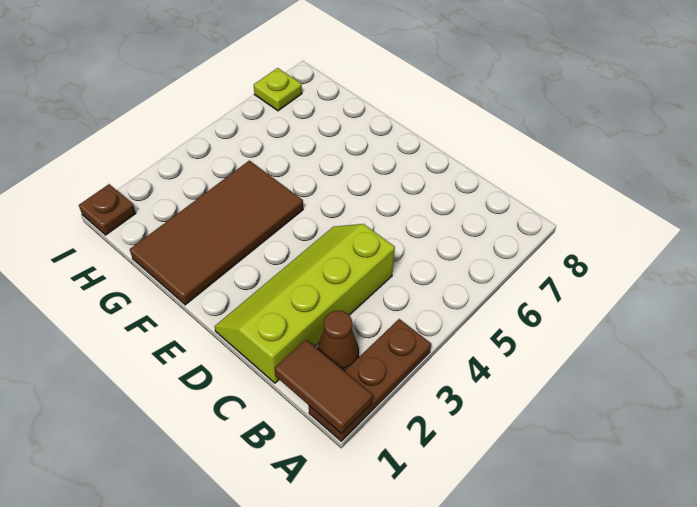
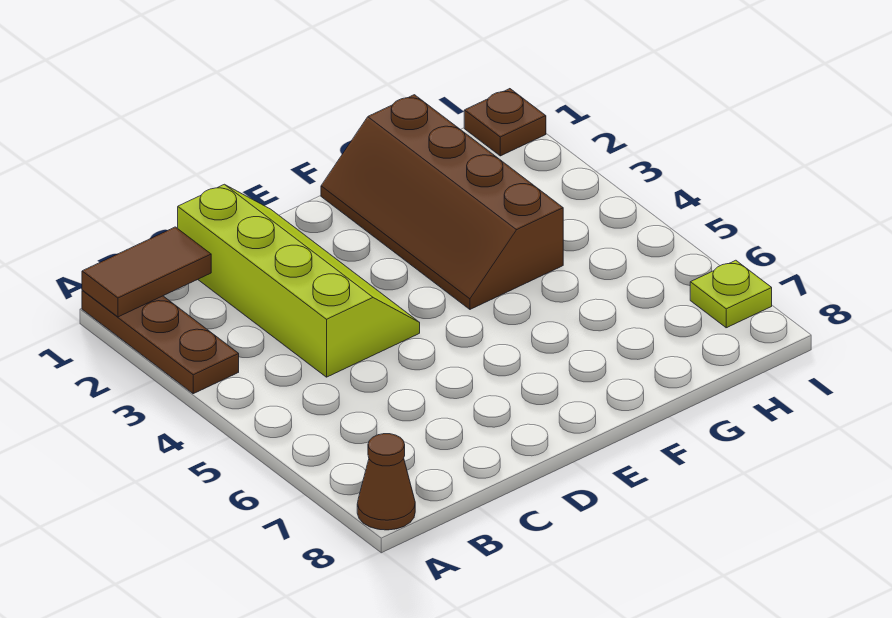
brown cone B2 level 1 -> brown cone A8 level 1
brown tile F1:G4 level 1 -> brown slope F1:G4 level 1 top G

